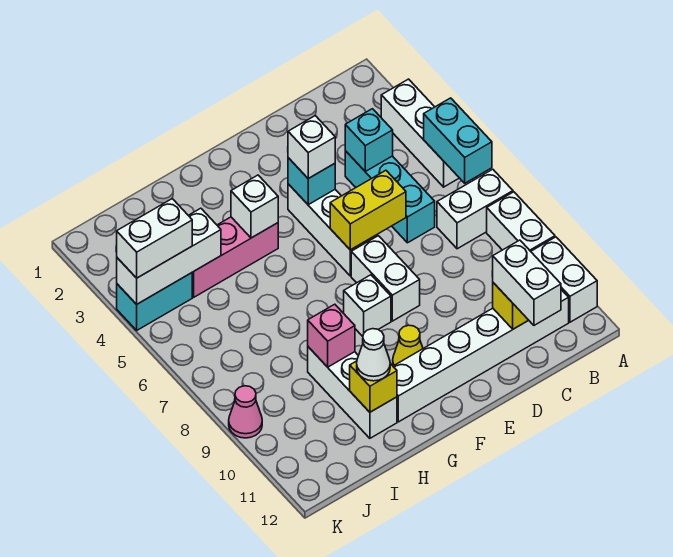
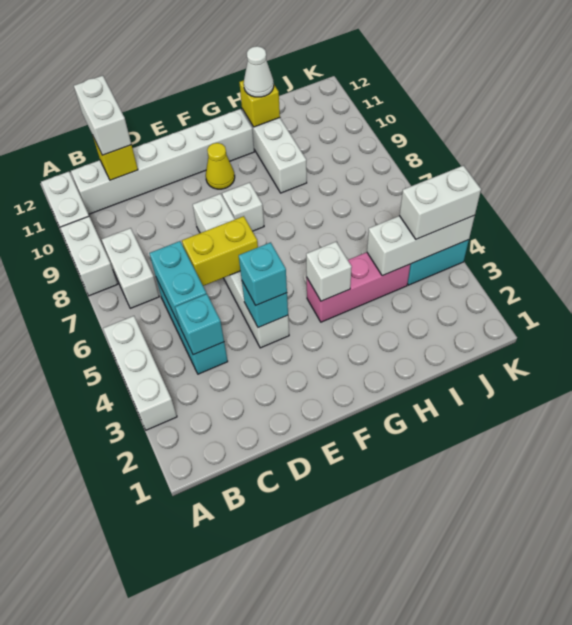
cyan brick A5:A6 level 2 -> cyan brick C5:C6 level 2
white brick A7:B7 level 1 -> white brick B7:B8 level 1
white brick E4 level 3 -> cyan brick E4 level 3
pink brick H9 level 2 -> none
pink cone K9 level 1 -> none

